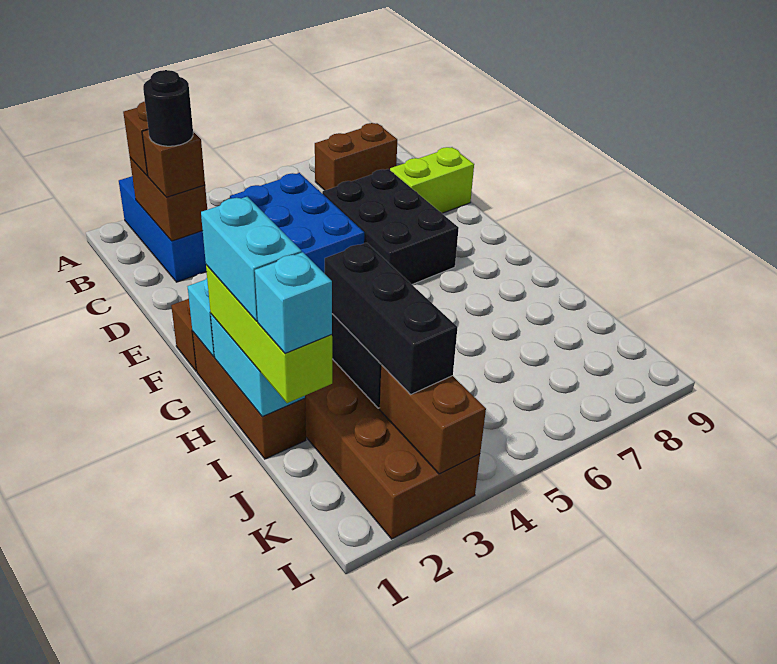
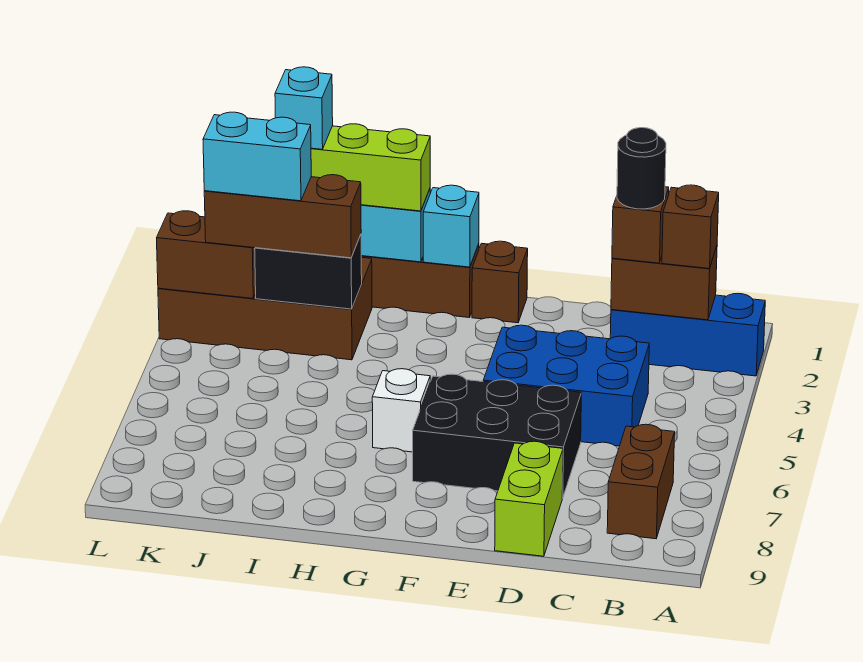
none -> white brick G6 level 1
cyan brick H1:I1 level 4 -> cyan brick J3:K3 level 4
black brick I3:K3 level 3 -> brown brick I3:K3 level 3

